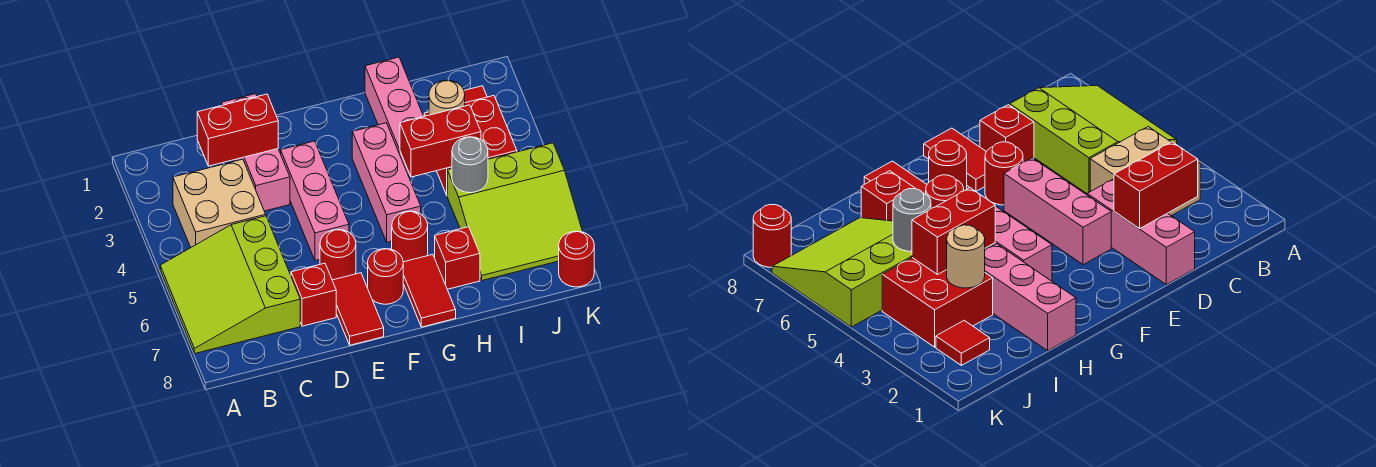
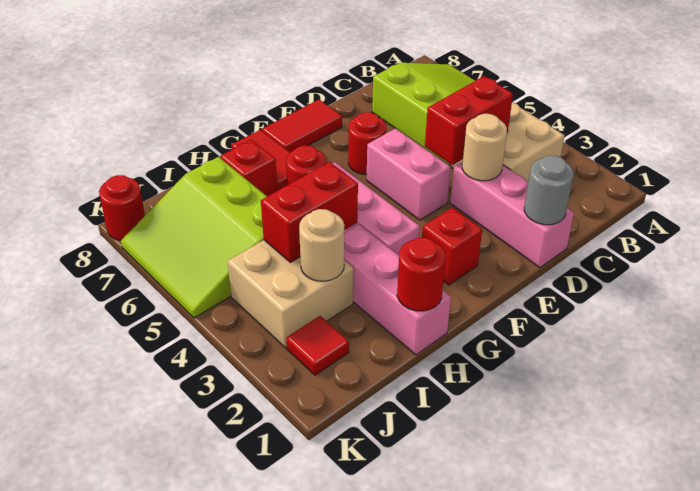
red brick C2:D2 level 2 -> red brick C4:D4 level 2
none -> tan round brick D3 level 2
red brick D7 level 1 -> red brick F2 level 1
pink brick E3:E5 level 1 -> pink brick E4:E5 level 1
red tile E7:E8 level 1 -> red tile E8:F8 level 1
red round brick F7 level 1 -> red round brick H1 level 2
red brick I3:J4 level 1 -> tan brick I3:J4 level 1
lime slope I5:K7 level 1 top 5 -> lime slope I5:K7 level 1 top I
grey round brick I5 level 2 -> grey round brick D1 level 2

